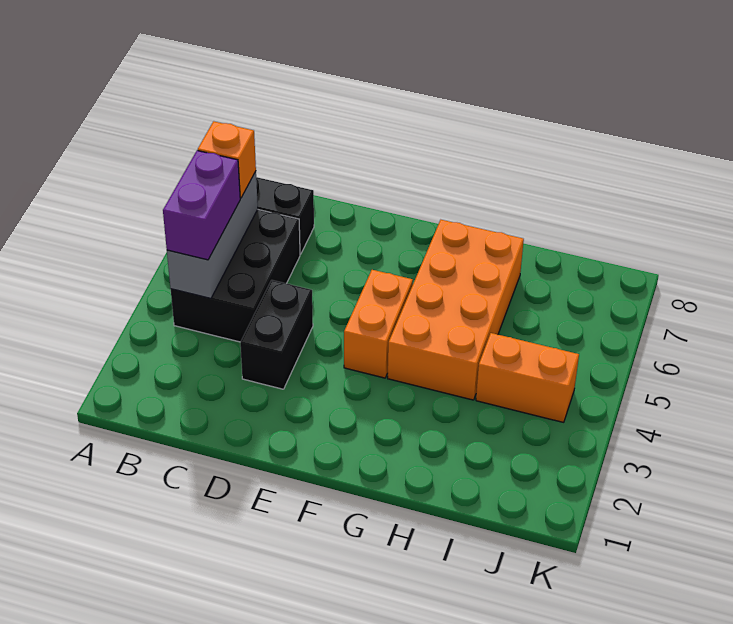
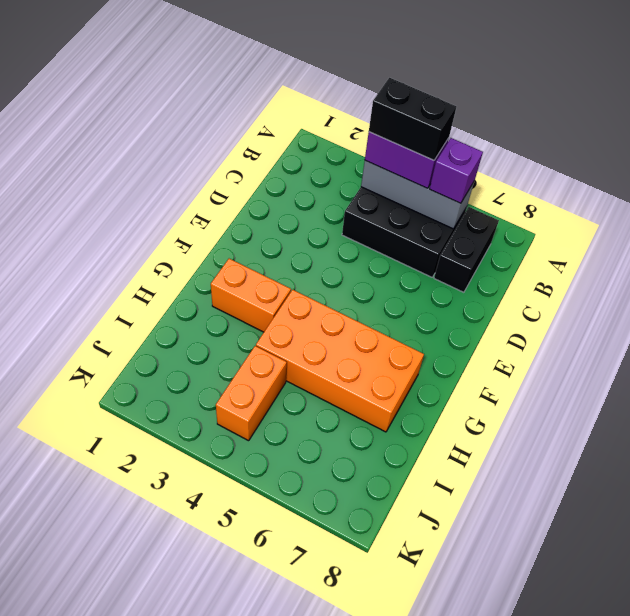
orange brick B6 level 3 -> purple brick B6 level 3
black brick D3:D4 level 1 -> black brick B4:B5 level 4
orange brick F4:F5 level 1 -> orange brick G2:G3 level 1

